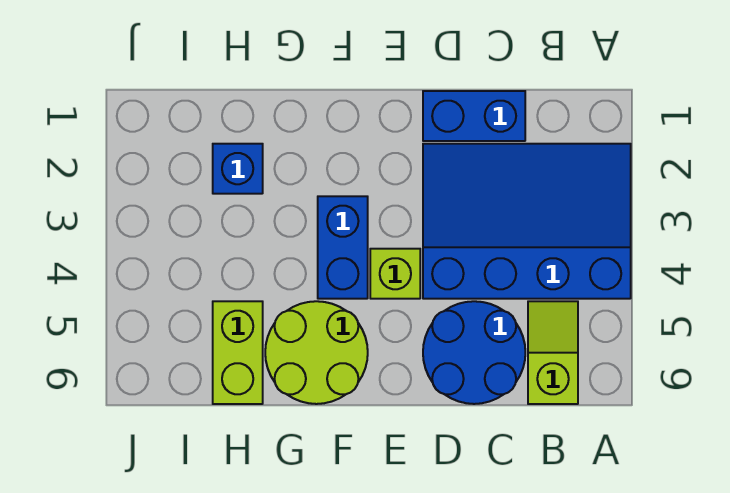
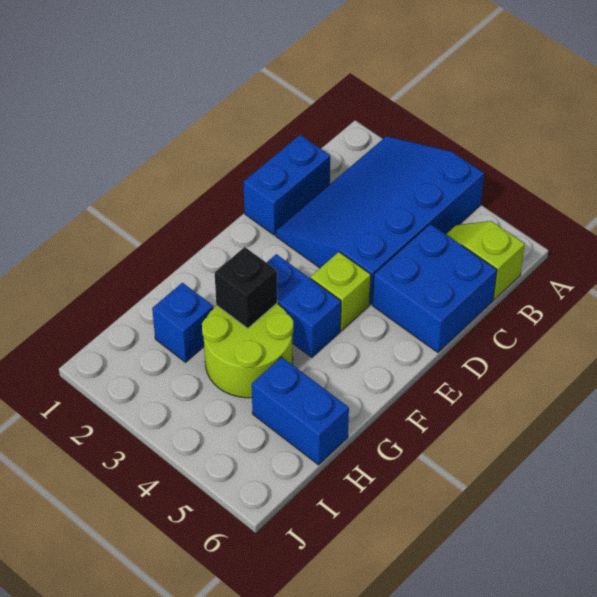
blue round brick C5:D6 level 1 -> blue brick C5:D6 level 1
lime round brick F5:G6 level 1 -> lime round brick G3:H4 level 1
none -> black brick G3 level 2
lime brick H5:H6 level 1 -> blue brick H5:H6 level 1

